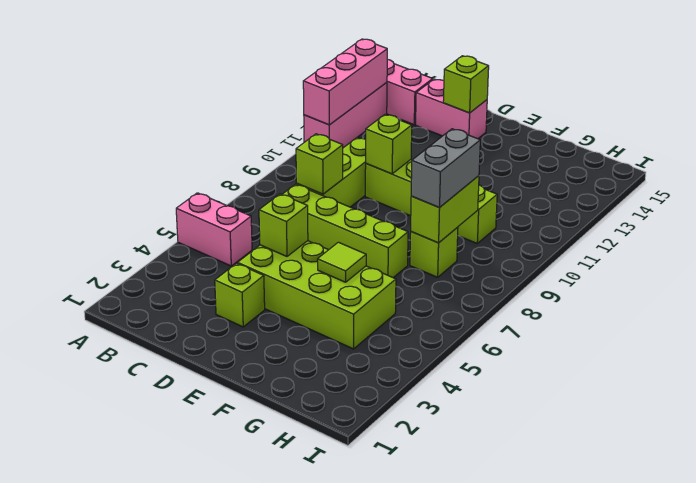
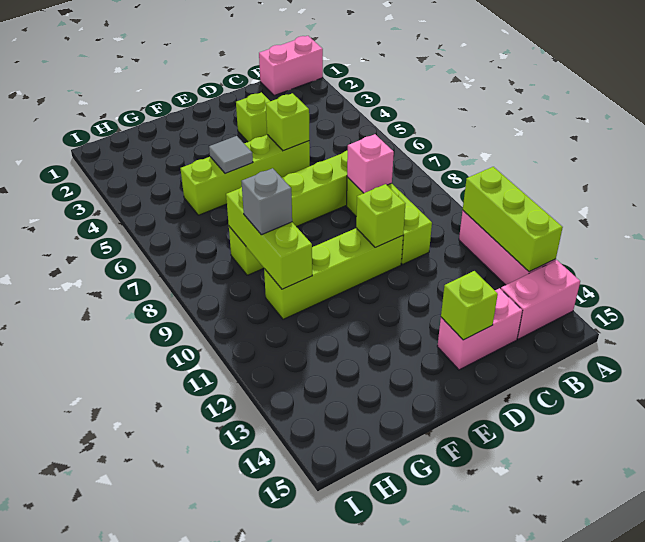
pink brick A5:B5 level 1 -> pink brick A1:B1 level 1
pink brick A11:A13 level 2 -> lime brick A11:A13 level 2
lime brick C8 level 2 -> pink brick C8 level 2
lime brick D4:G5 level 1 -> lime brick D5:G5 level 1
lime tile F5 level 2 -> grey tile F5 level 2
lime brick G8:G9 level 2 -> lime brick G8:G10 level 2
grey brick G8:G9 level 3 -> grey brick G9 level 3

